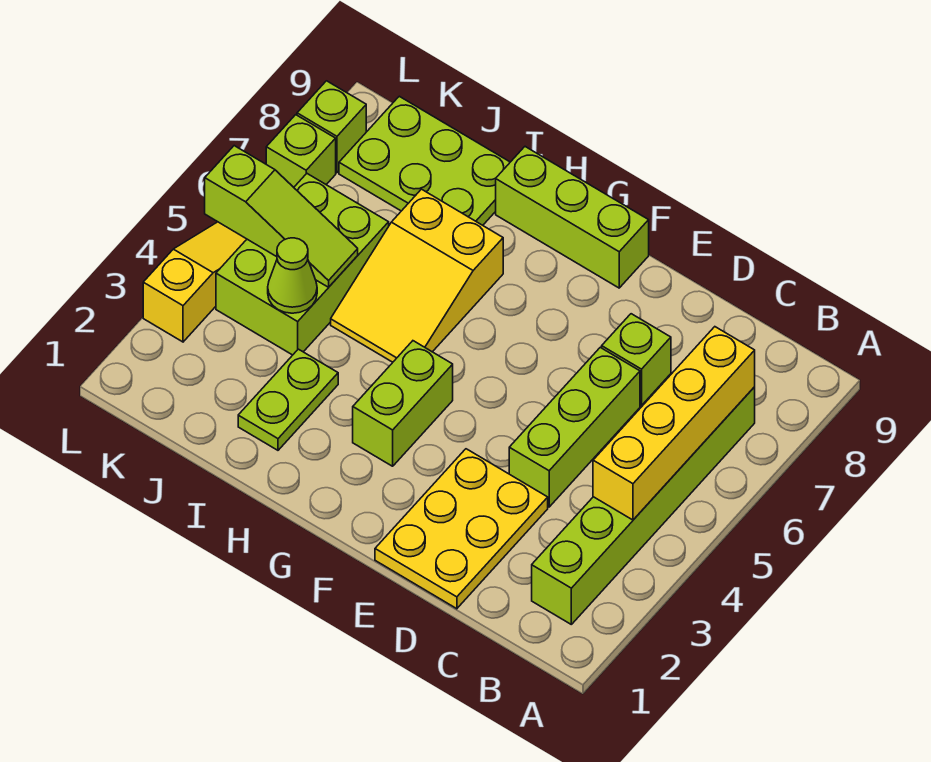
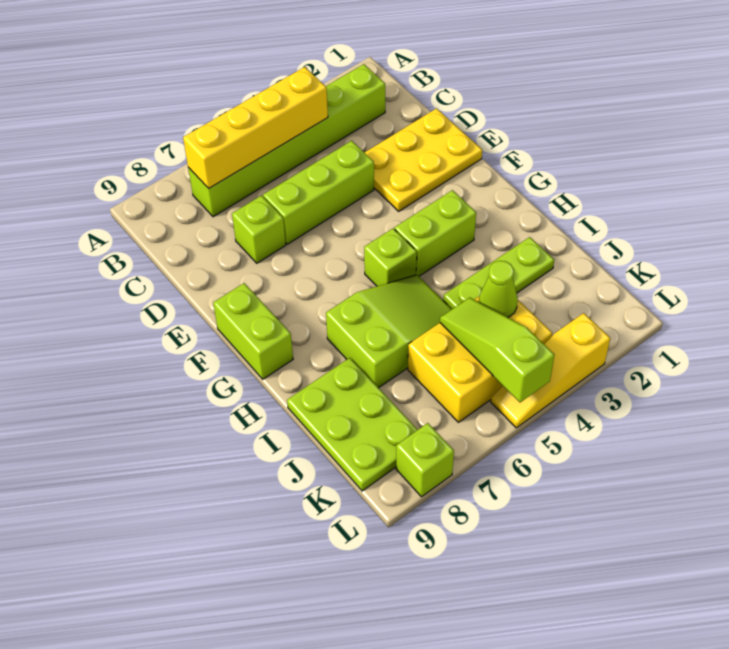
lime brick F9:H9 level 1 -> lime brick F9:G9 level 1
yellow slope H5:I7 level 1 top 7 -> lime slope H5:I7 level 1 top 7
lime plate I2:I3 level 1 -> lime plate I2:I4 level 1
lime brick J4:K6 level 1 -> yellow brick J4:K6 level 1
lime brick L7 level 1 -> lime brick G5 level 1

